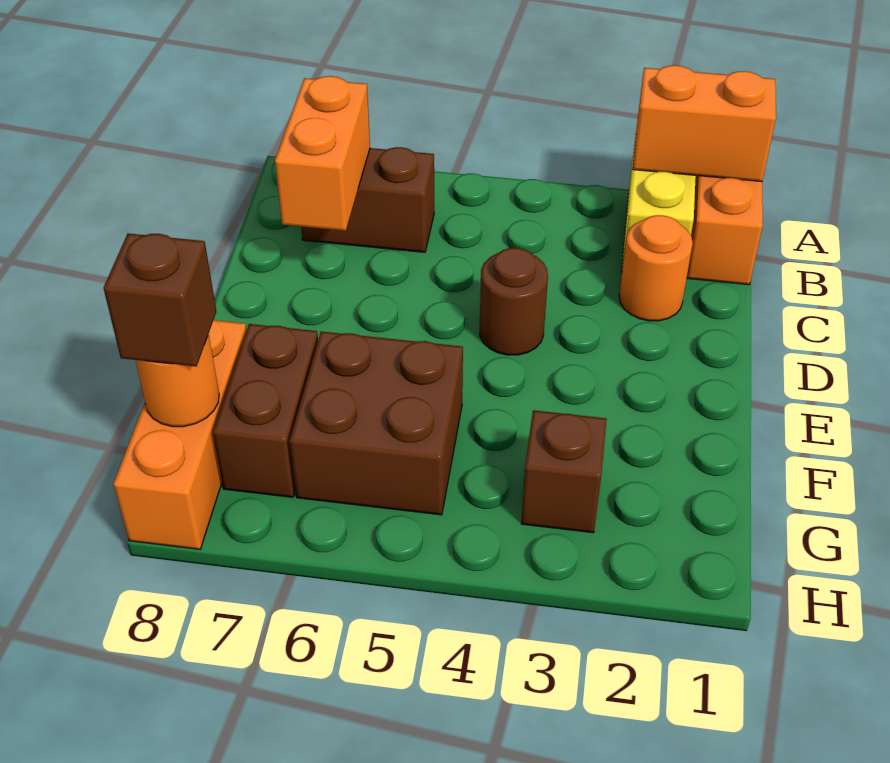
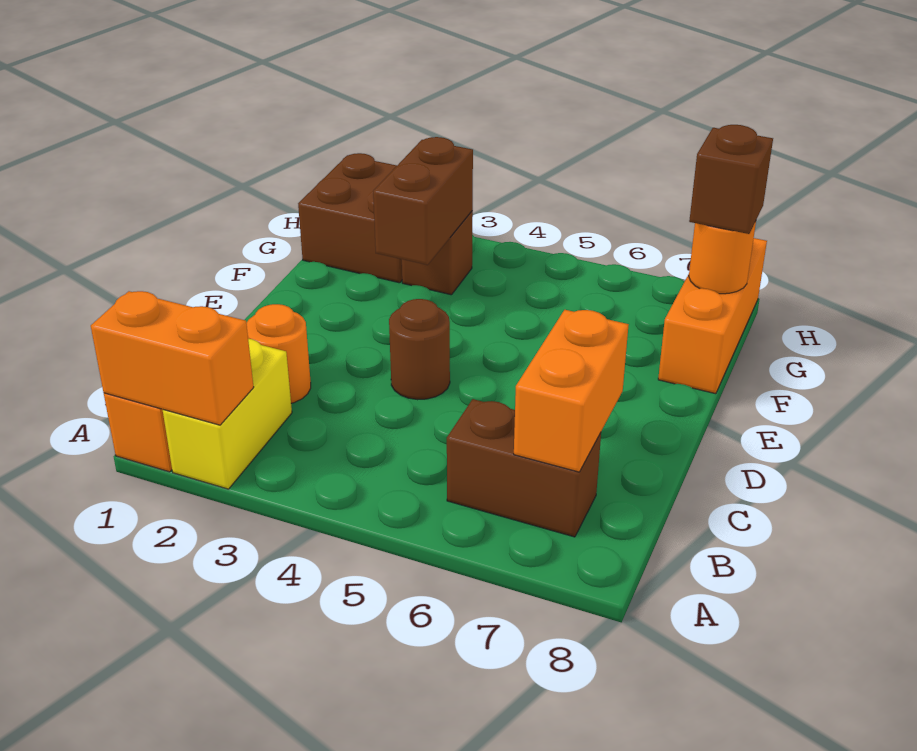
brown brick F5:G6 level 1 -> brown brick G1:H2 level 1
brown brick F7:G7 level 1 -> brown brick F3:G3 level 2

